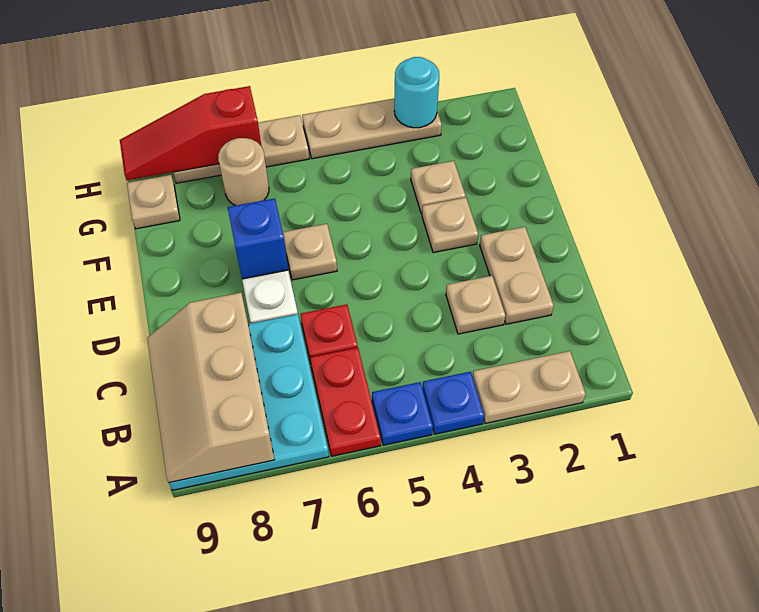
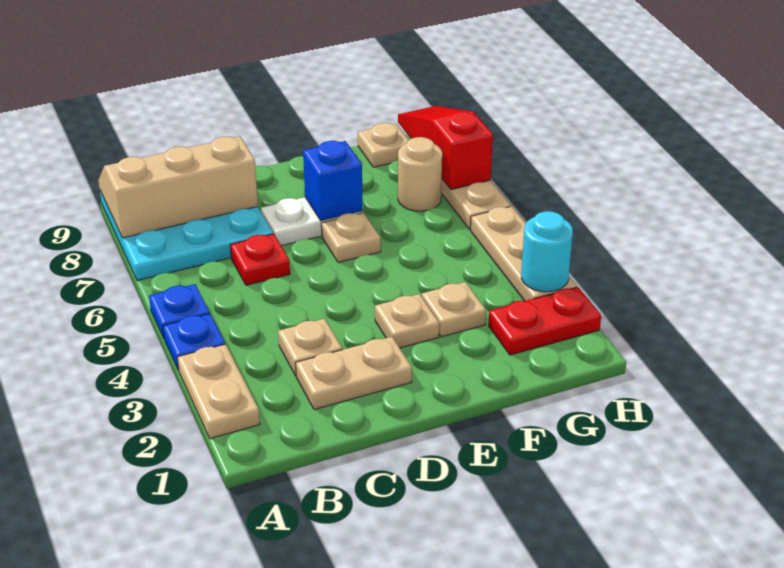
red plate A6:B6 level 1 -> red plate G2:H2 level 1

